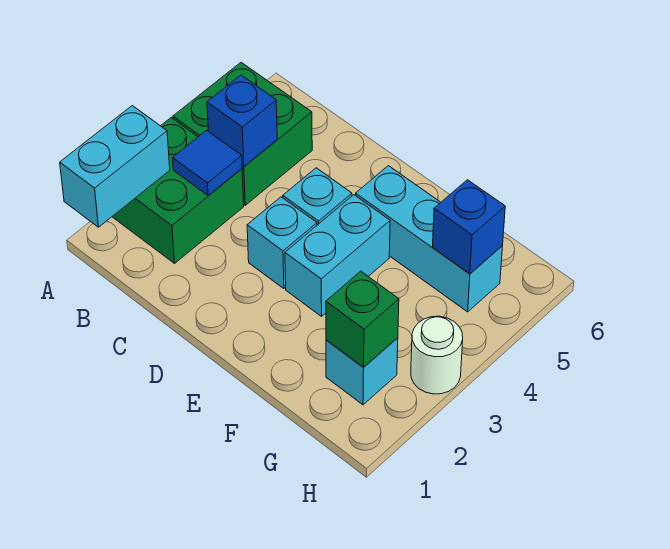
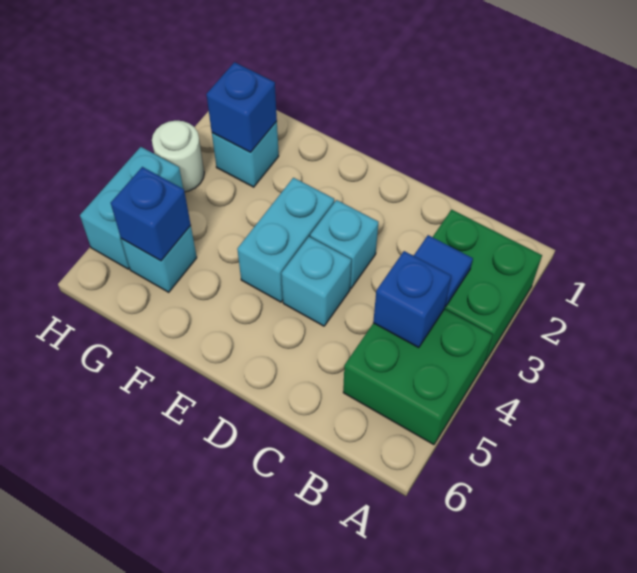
cyan brick A1:A2 level 2 -> cyan brick H4:H5 level 1
cyan brick E5:G5 level 1 -> cyan brick G5 level 1
green brick G2 level 2 -> blue brick G2 level 2

